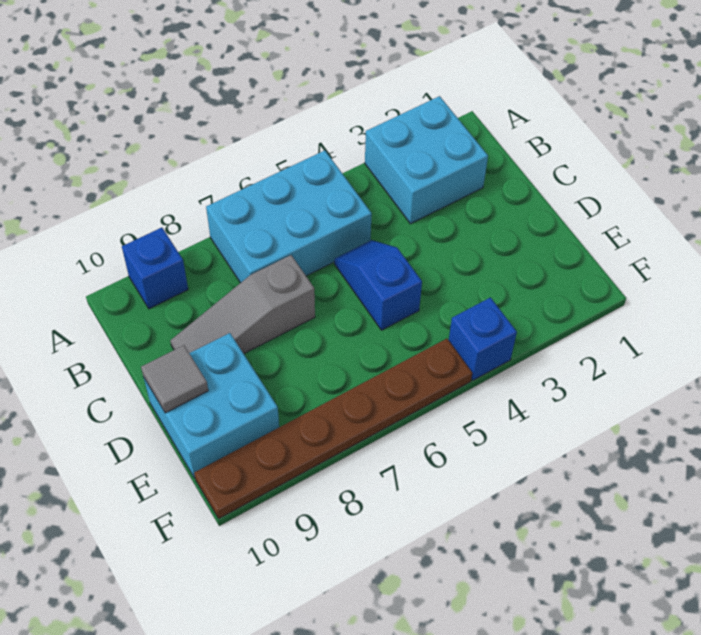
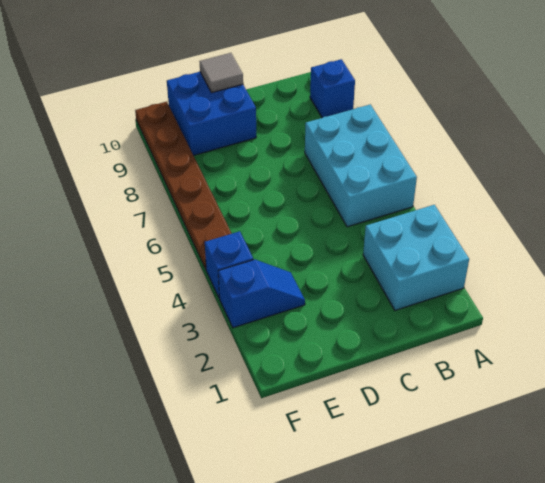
blue slope C5:D5 level 1 top D -> blue slope E3:F3 level 1 top F
grey slope C7:C9 level 1 top 7 -> none
cyan brick D9:E10 level 1 -> blue brick D9:E10 level 1

